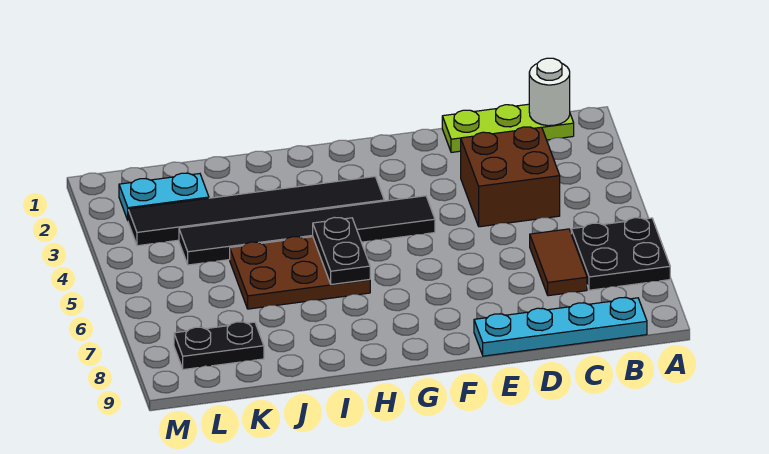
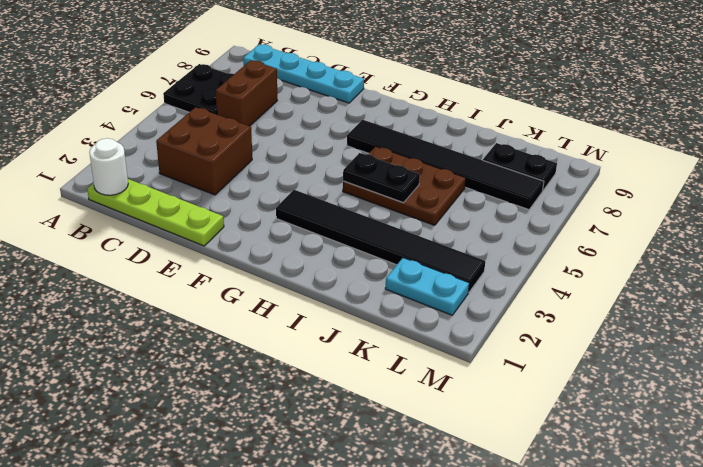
lime plate B1:D1 level 1 -> lime plate B1:E1 level 1
brown tile C6:C7 level 1 -> brown brick C6:C7 level 1
black tile F4:K4 level 1 -> black tile G7:L7 level 1
black plate H5:H6 level 2 -> black plate H5:I5 level 2

